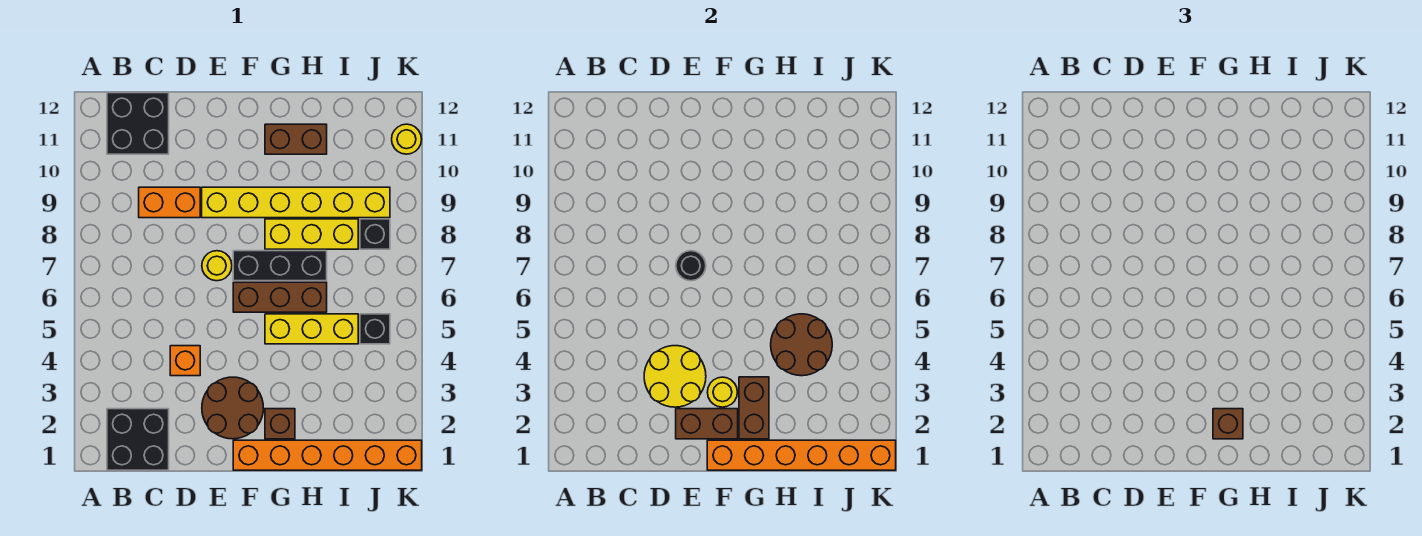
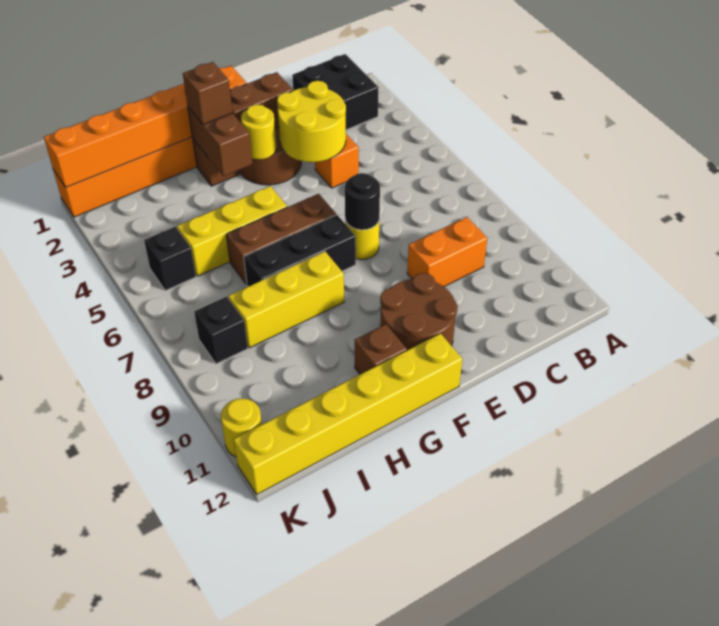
black brick B11:C12 level 1 -> none
yellow brick E9:J9 level 1 -> yellow brick F12:K12 level 1
brown brick G11:H11 level 1 -> brown brick G11 level 1
brown round brick H4:I5 level 2 -> brown round brick E10:F11 level 1

